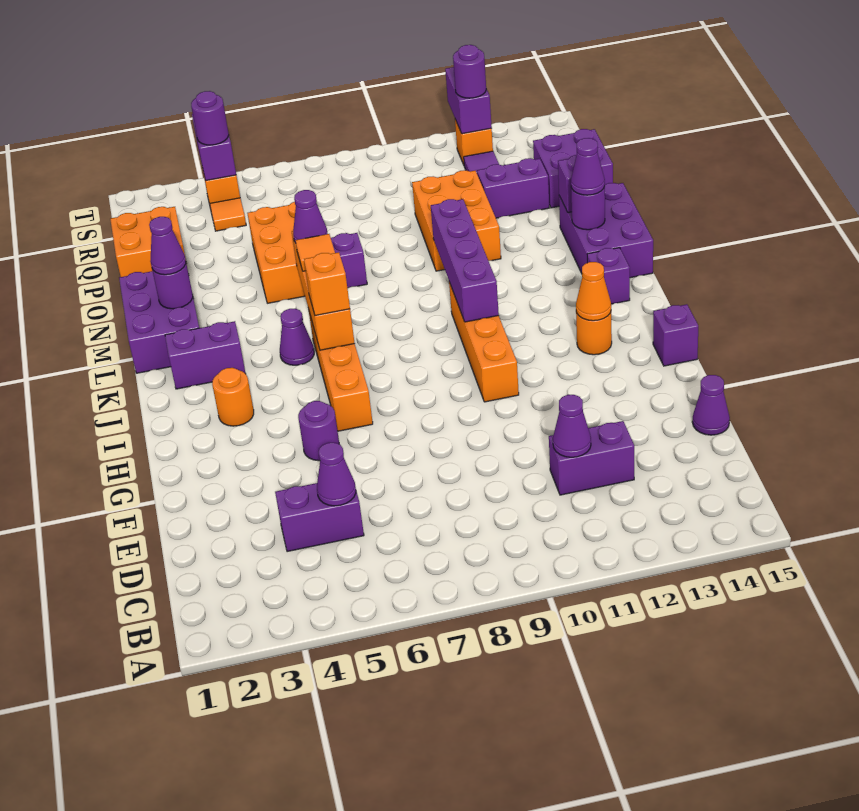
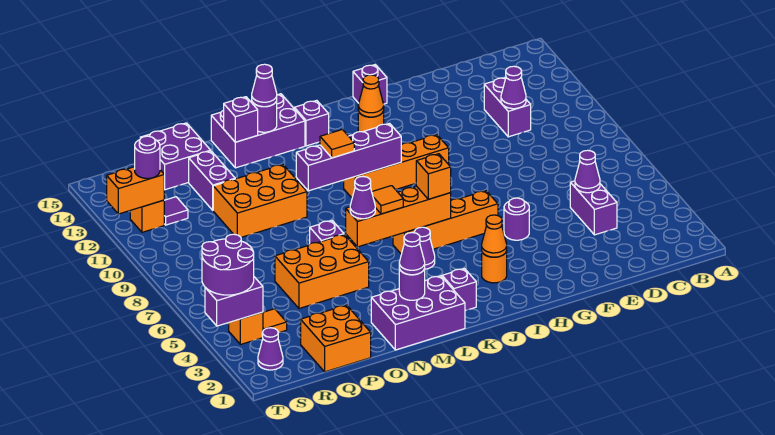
purple cone E15 level 1 -> purple cone S2 level 1
none -> orange cone I3 level 2
purple brick K2:K3 level 1 -> purple brick K2 level 1
none -> orange tile L10 level 3
purple round brick S4 level 3 -> purple round brick S4:T5 level 3
purple brick S12:T12 level 2 -> orange brick S12:T12 level 2

